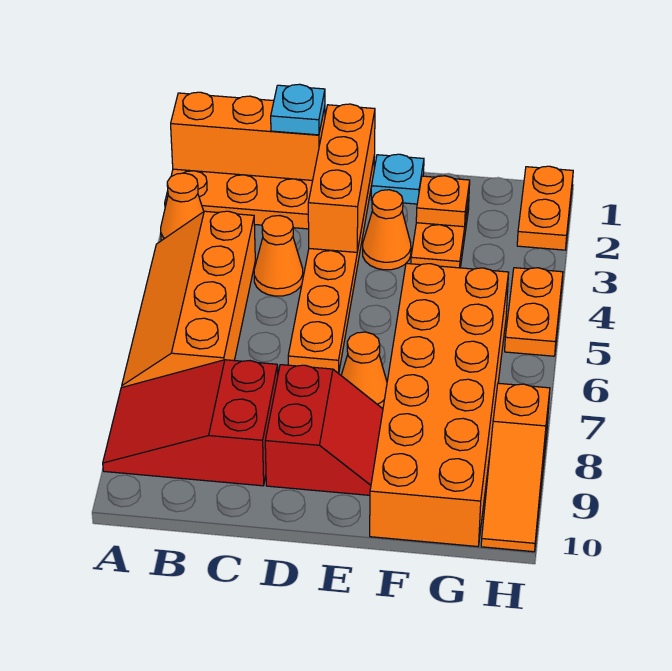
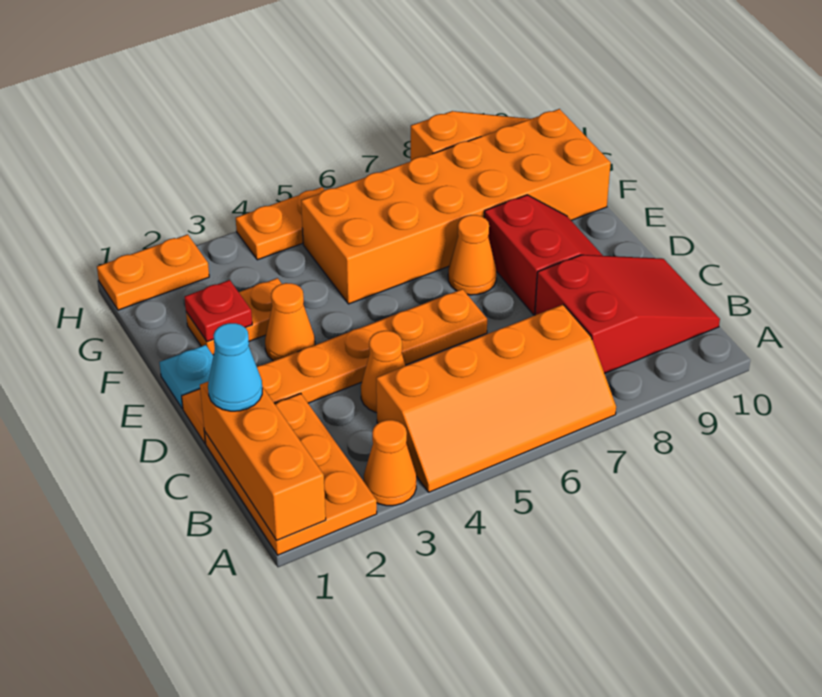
red slope A8:C9 level 1 top C -> red slope B8:C10 level 1 top 8
cyan plate C1 level 3 -> cyan cone C1 level 3
orange brick D1:D3 level 2 -> none
red slope D8:E9 level 1 top D -> red slope D8:E9 level 1 top 8
orange plate F2 level 2 -> red plate F2 level 2

